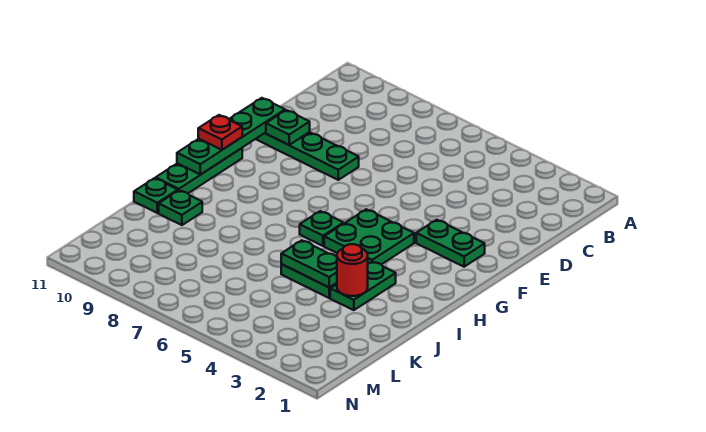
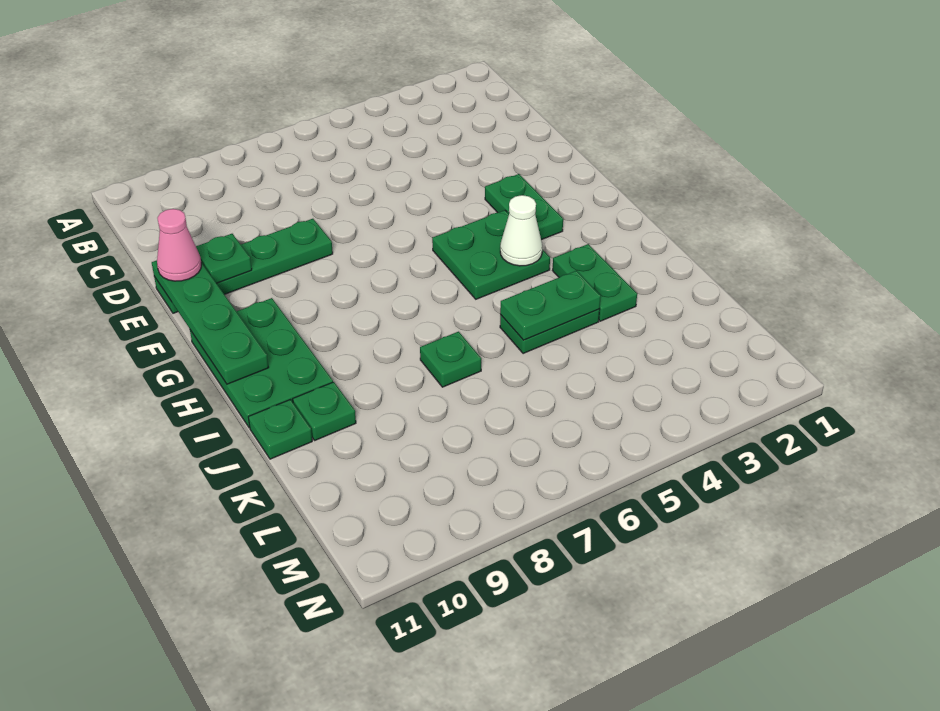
none -> pink cone E11 level 3
green plate F2:F3 level 1 -> green plate F3:G3 level 1
green plate G11:I11 level 1 -> green plate G10:I11 level 1
red plate G11 level 3 -> none
none -> white cone H4 level 2
green plate H6 level 1 -> green plate J7 level 1
red round brick J3 level 2 -> none

